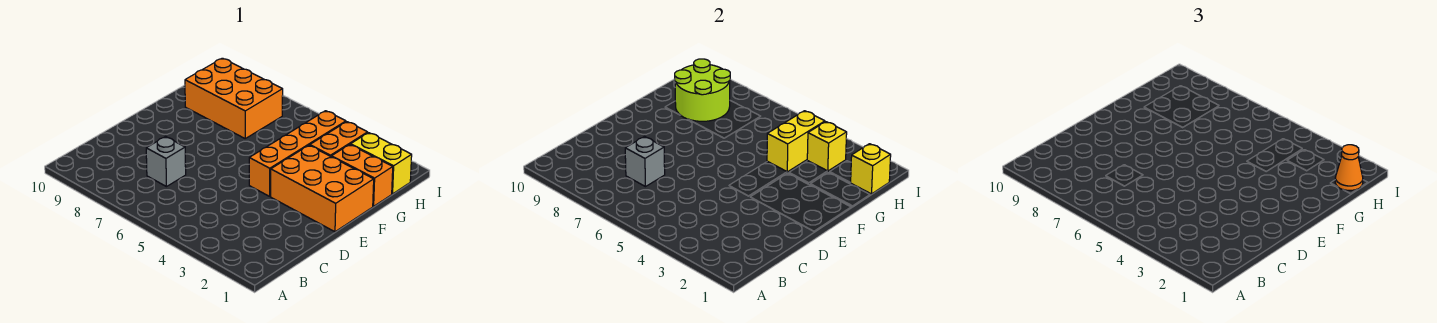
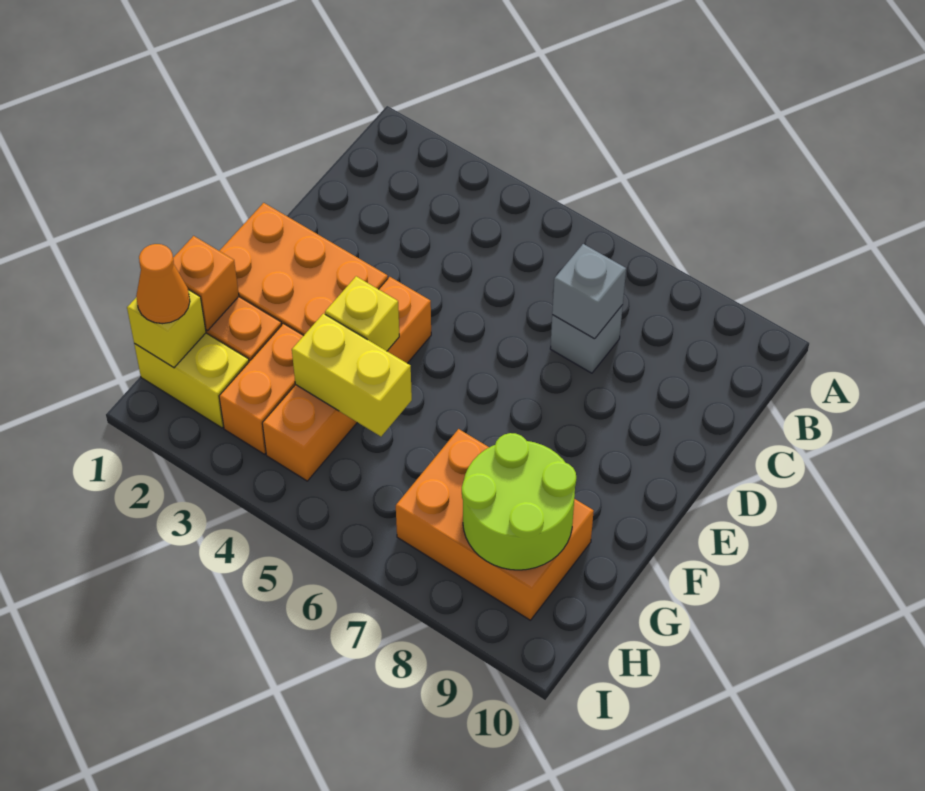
none -> orange brick G1 level 2
yellow brick G4:H4 level 2 -> yellow brick G4:G5 level 2
yellow brick H3 level 2 -> yellow brick F4 level 2

